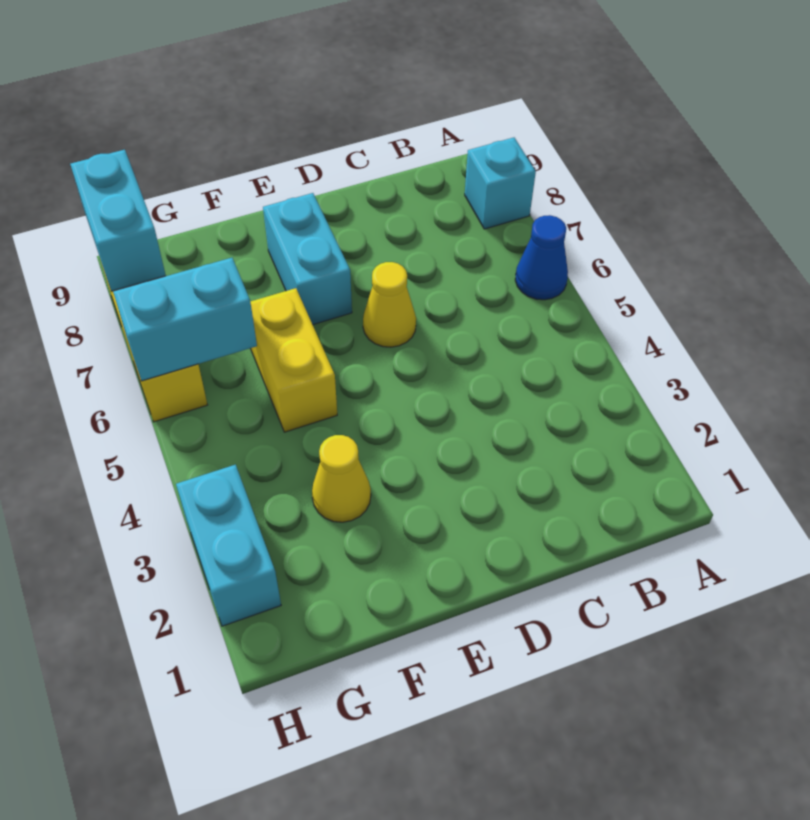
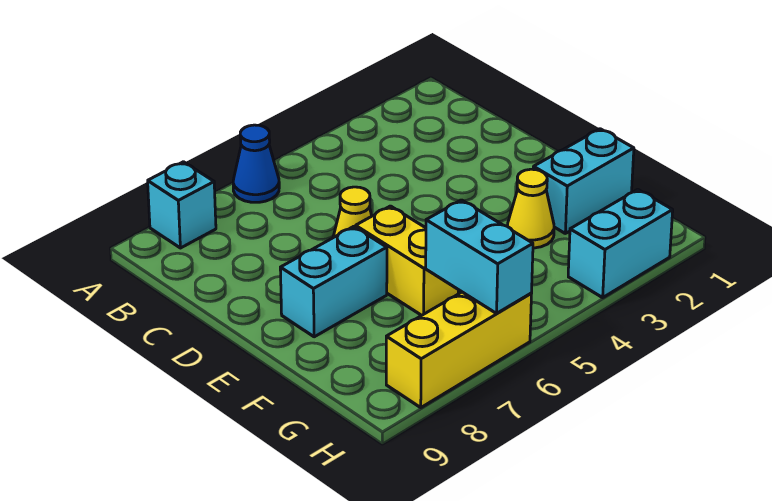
yellow brick F5:F6 level 1 -> yellow brick E6:F6 level 1
cyan brick H8:H9 level 2 -> cyan brick F1:F2 level 1

